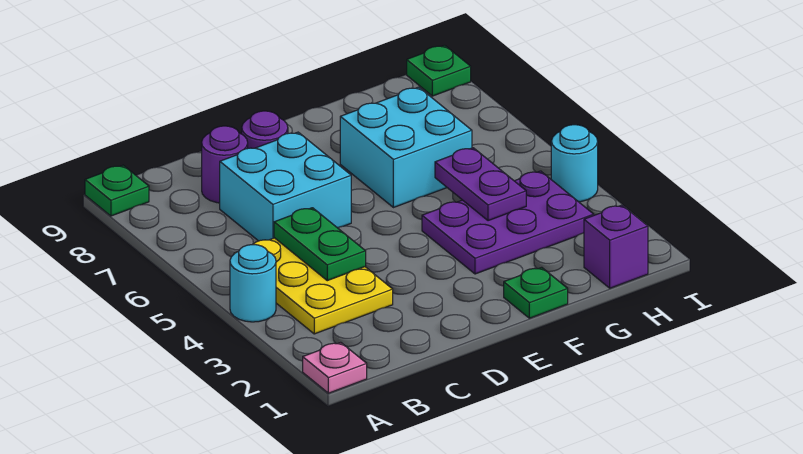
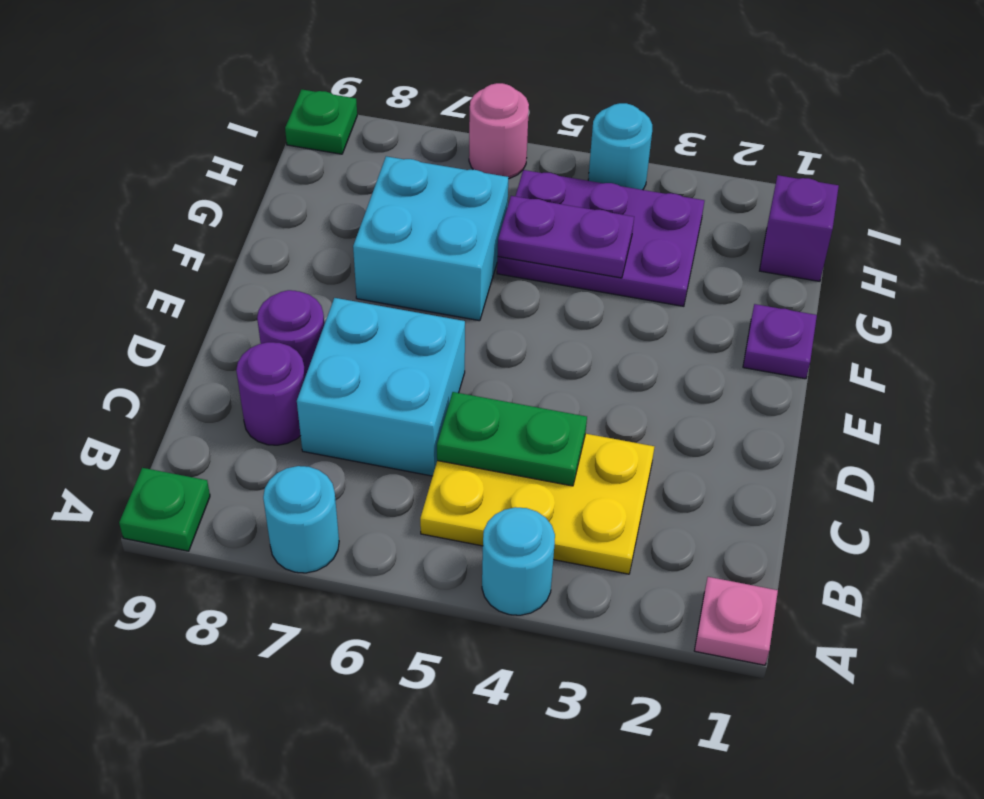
none -> cyan round brick A7 level 1
green plate F1 level 1 -> purple plate F1 level 1
purple plate F3:H4 level 1 -> purple plate G3:H5 level 1
none -> pink round brick I6 level 1

